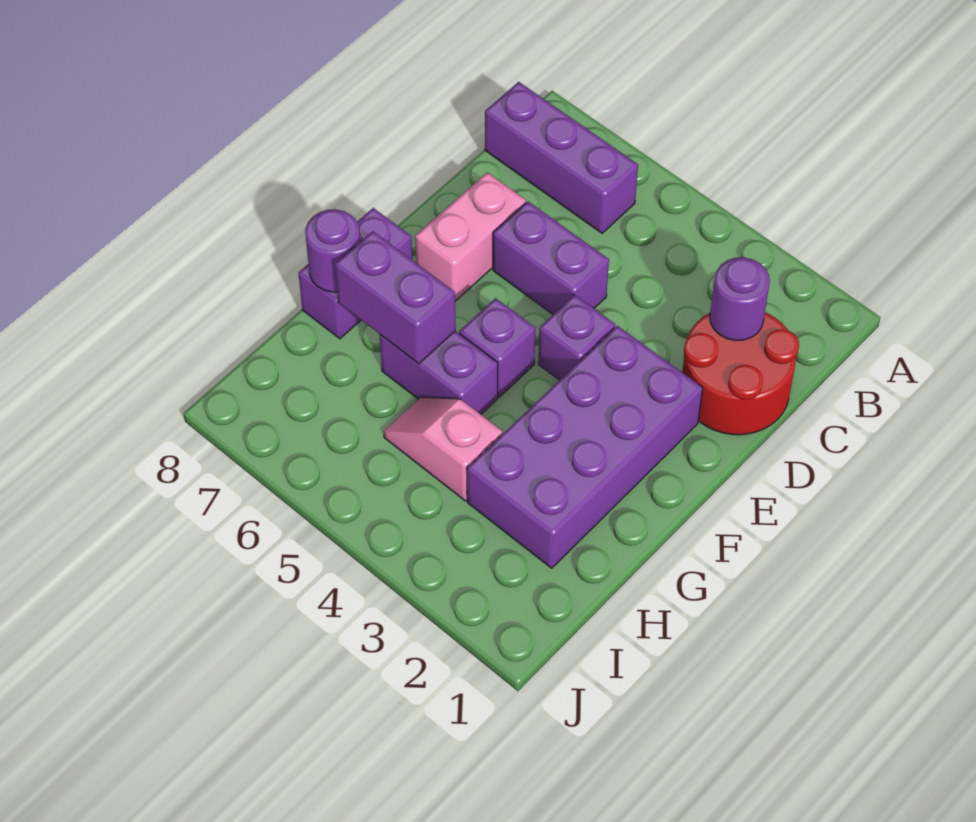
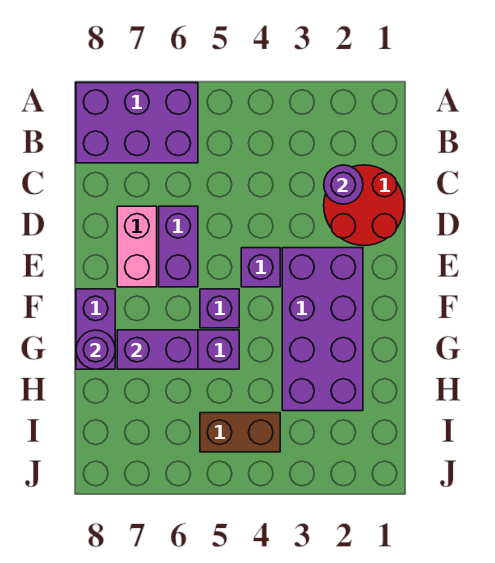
purple brick B6:B8 level 1 -> purple brick A6:B8 level 1
purple brick D5:D6 level 1 -> purple brick D6:E6 level 1
pink slope H4:H5 level 1 top 4 -> none
none -> brown brick I4:I5 level 1

